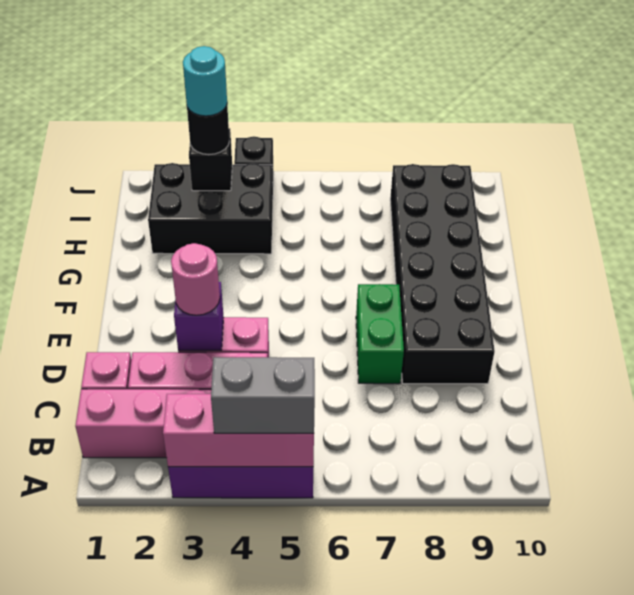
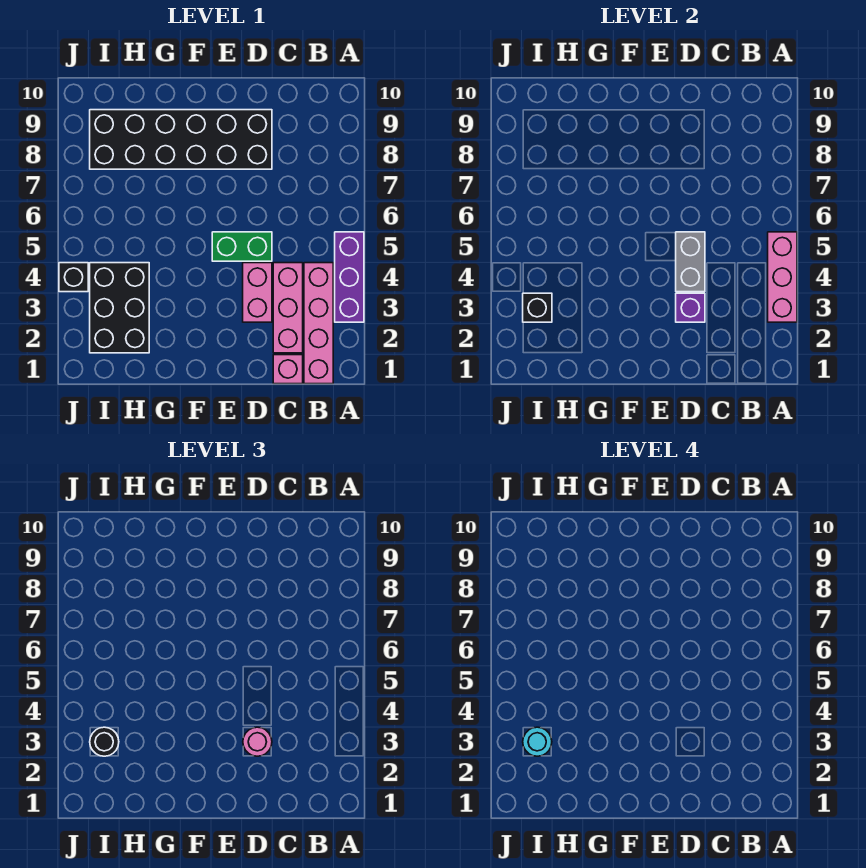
grey brick A4:A5 level 3 -> grey brick D4:D5 level 2
green brick D7:E7 level 1 -> green brick D5:E5 level 1

